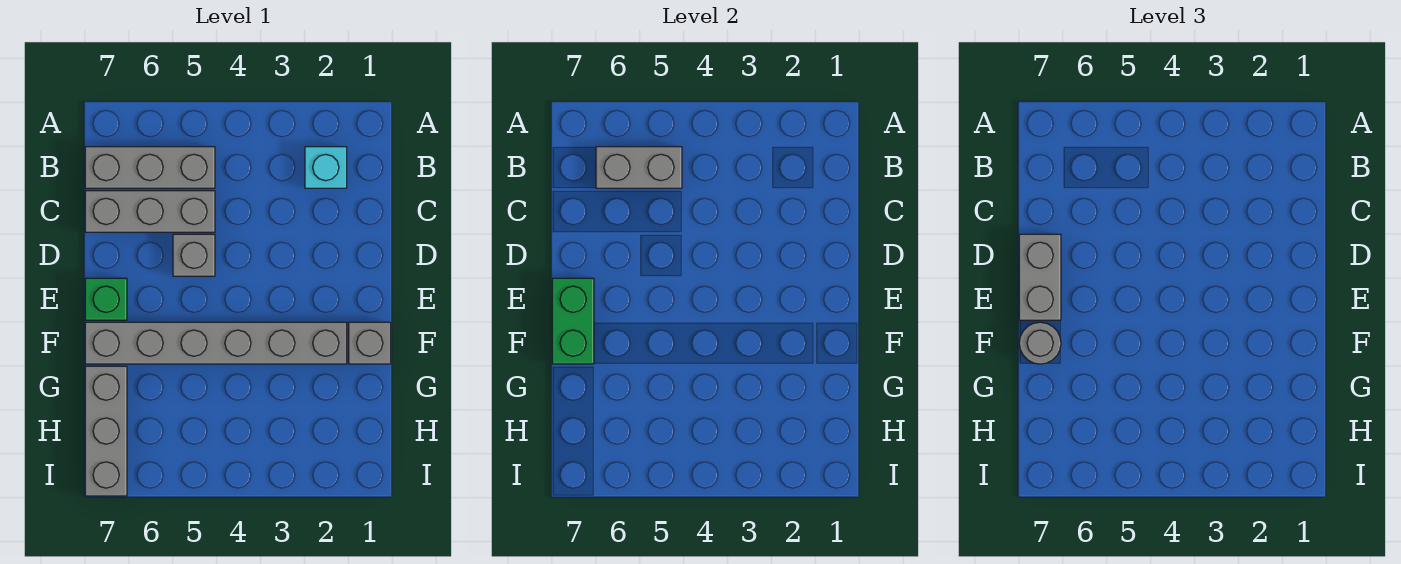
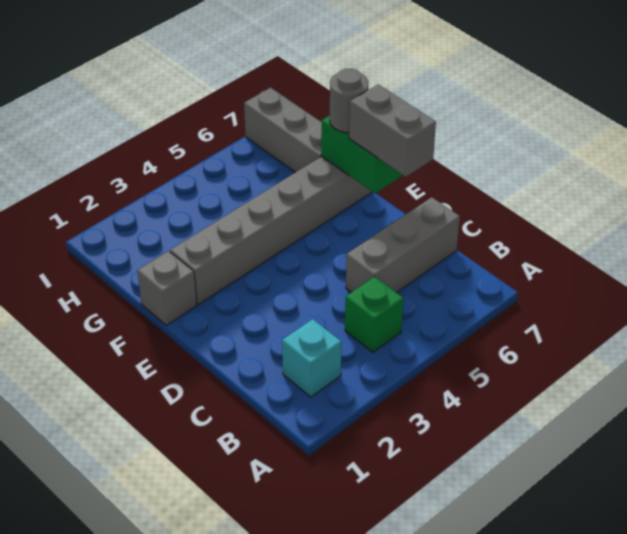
grey brick B5:B7 level 1 -> none
grey brick B5:B6 level 2 -> none
grey brick D5 level 1 -> none
green brick E7 level 1 -> green brick B4 level 1

